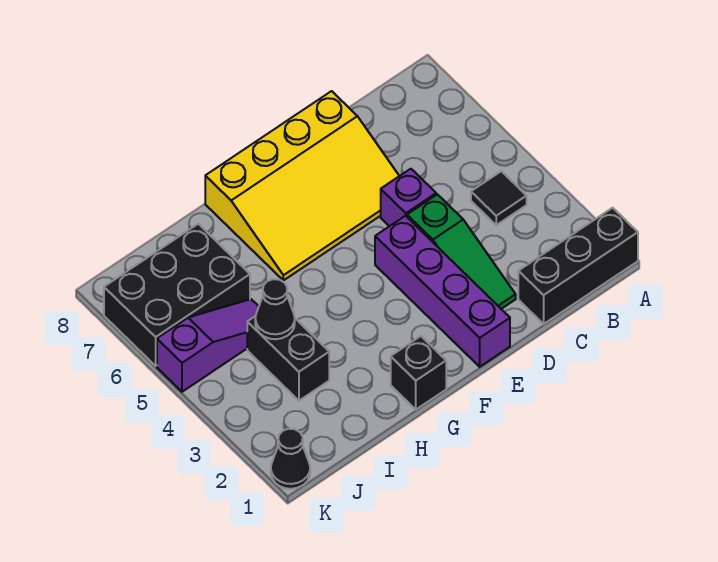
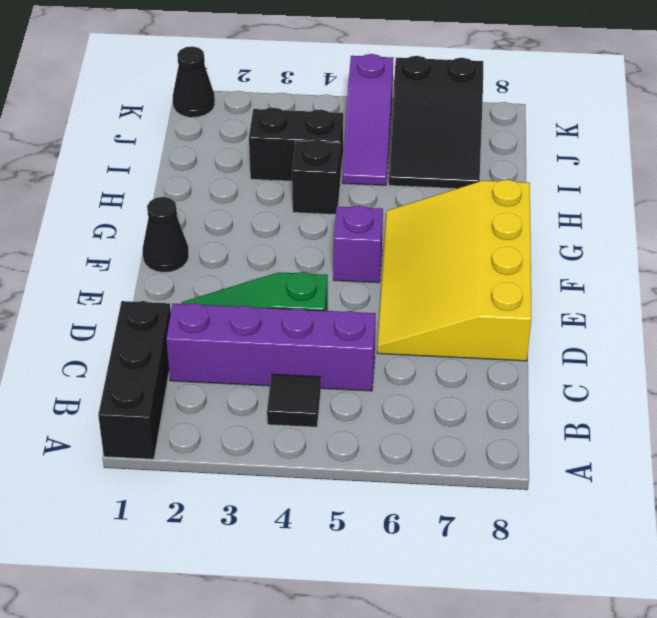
purple brick D5 level 1 -> purple brick F5 level 1
purple brick E1:E4 level 1 -> purple brick C2:C5 level 1
black brick G1 level 1 -> black brick H4 level 1
black cone I4 level 2 -> black cone F1 level 1
black brick I6:K7 level 1 -> black slope I6:K7 level 1 top K

